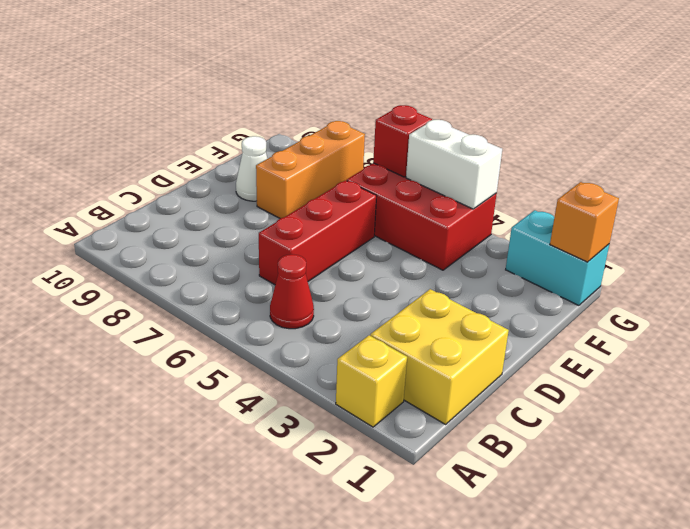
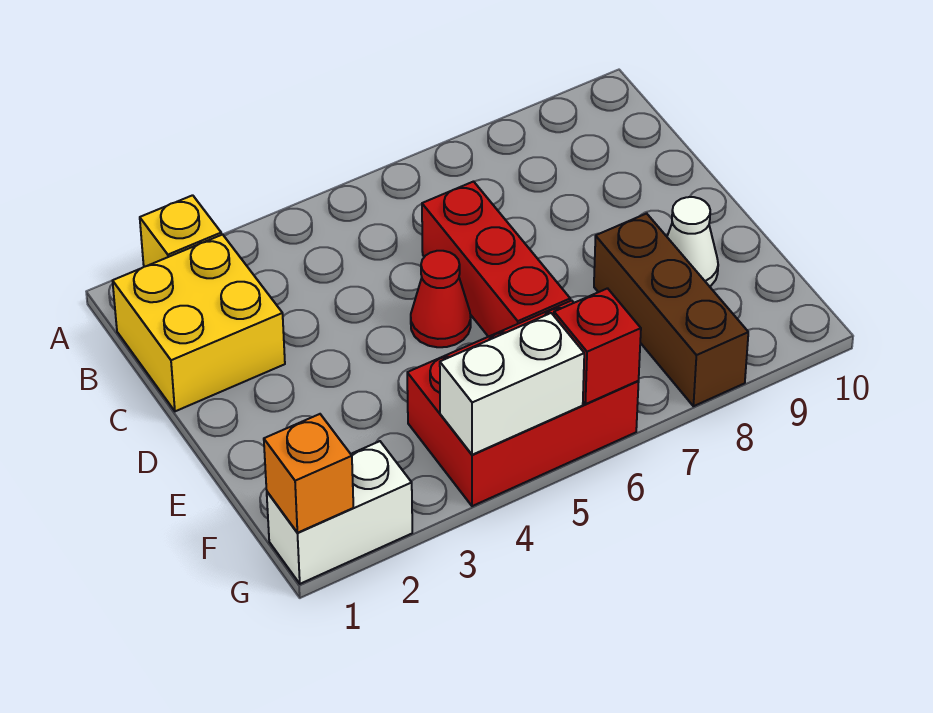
red cone B5 level 1 -> red cone D5 level 1
orange brick E8:G8 level 1 -> brown brick E8:G8 level 1
cyan brick G1:G2 level 1 -> white brick G1:G2 level 1

